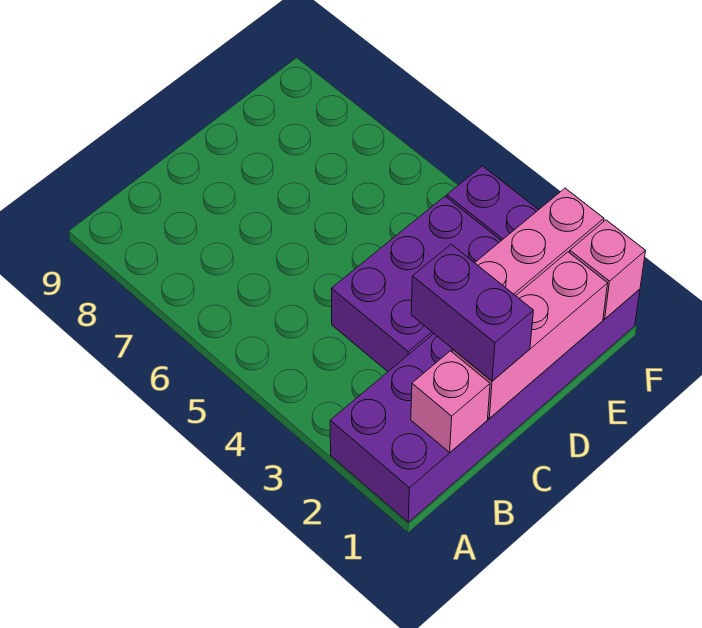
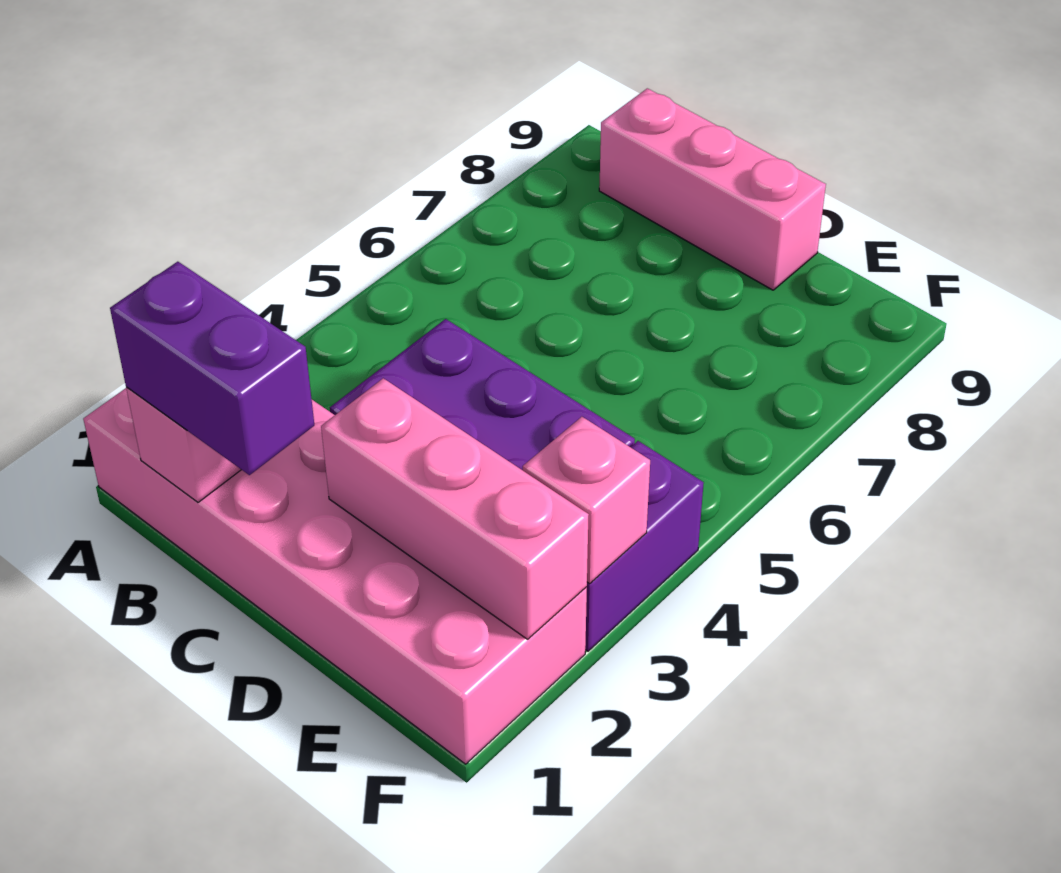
purple brick A1:F2 level 1 -> pink brick A1:F2 level 1
pink brick C1:E1 level 2 -> pink brick B9:D9 level 1
purple brick C1:C2 level 3 -> purple brick B1:C1 level 3
pink brick F1 level 2 -> pink brick F3 level 2

